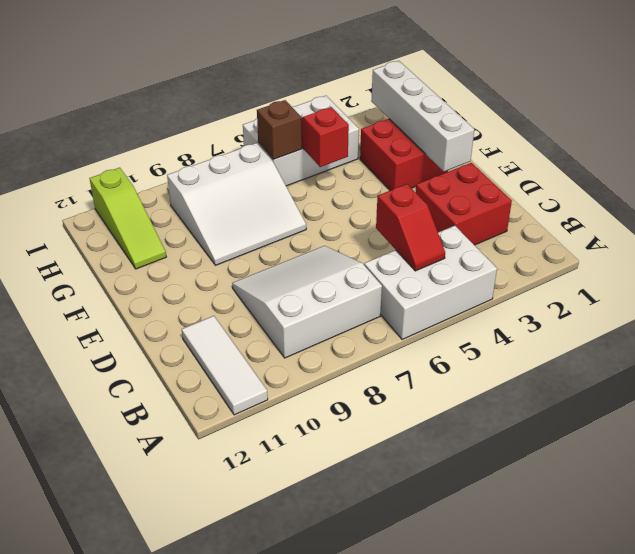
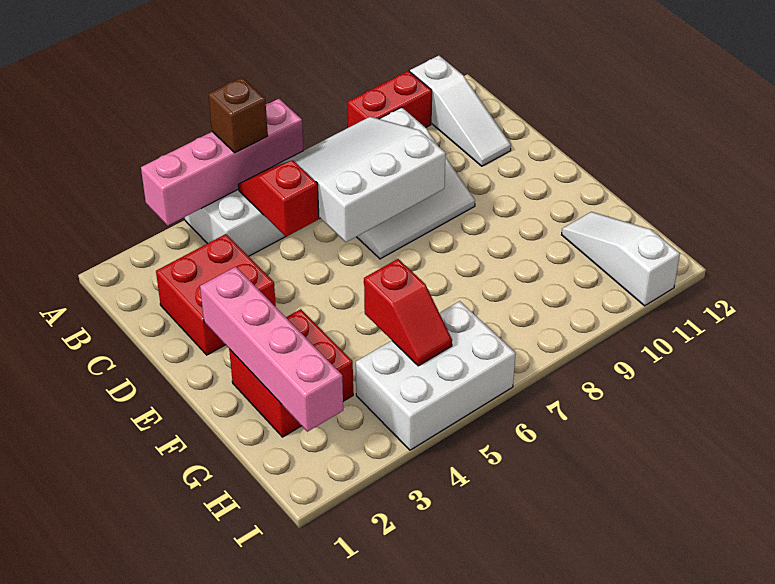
none -> pink brick A3:A6 level 2
none -> red brick A9:A10 level 1
white tile A11:C11 level 1 -> white slope A11:C11 level 1 top A
white brick E2:H2 level 2 -> pink brick E2:H2 level 2
white slope F7:H9 level 1 top H -> white slope B6:D8 level 2 top D
lime slope G11:I11 level 1 top I -> white slope G11:I11 level 1 top I
brown brick H6 level 2 -> brown brick A5 level 3

